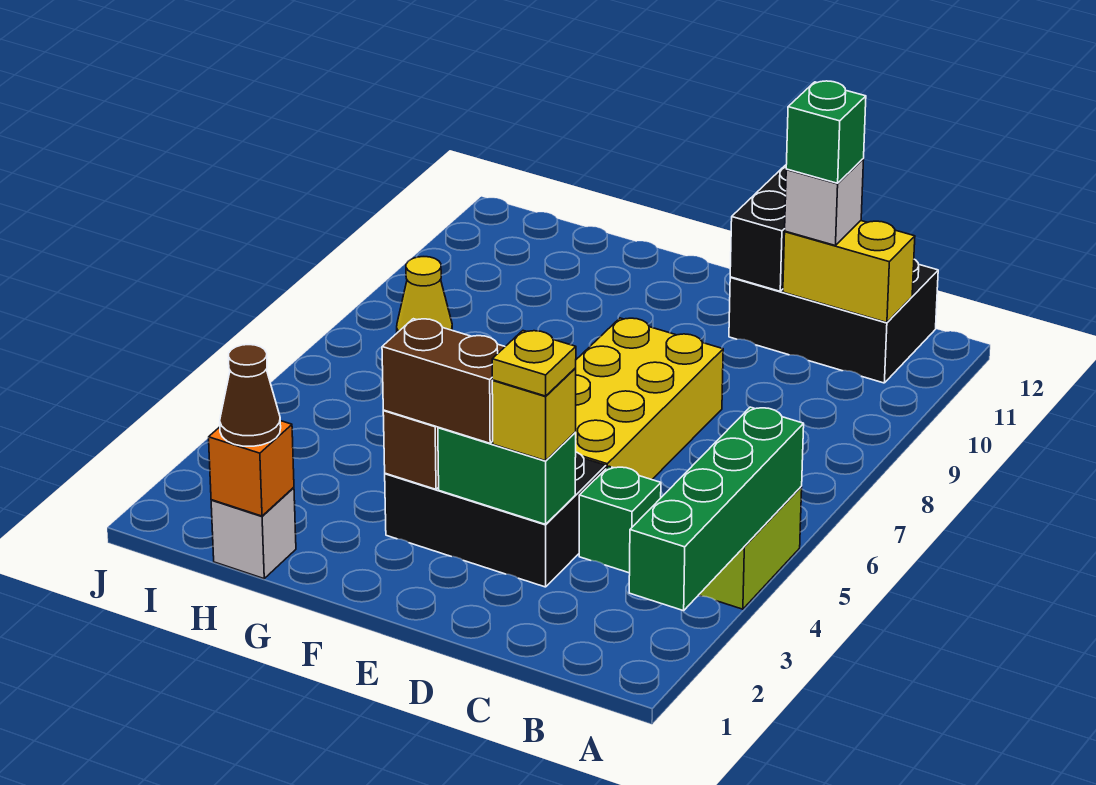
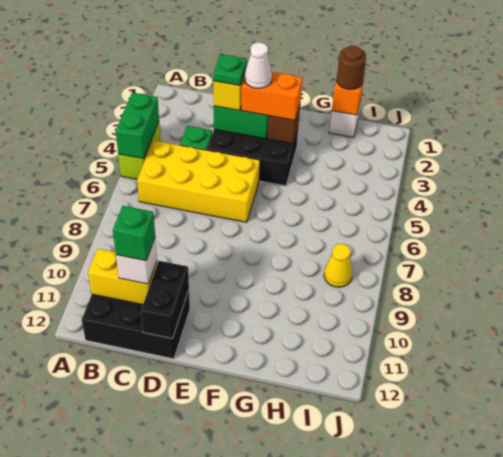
green brick A2:A5 level 2 -> green brick A4:A5 level 2
yellow plate D3 level 4 -> green plate D3 level 4
yellow brick D5:E8 level 1 -> yellow brick B5:E6 level 1
brown brick E3:F3 level 3 -> orange brick E3:F3 level 3
none -> white cone E3 level 4
brown cone H1 level 3 -> brown round brick H1 level 3

